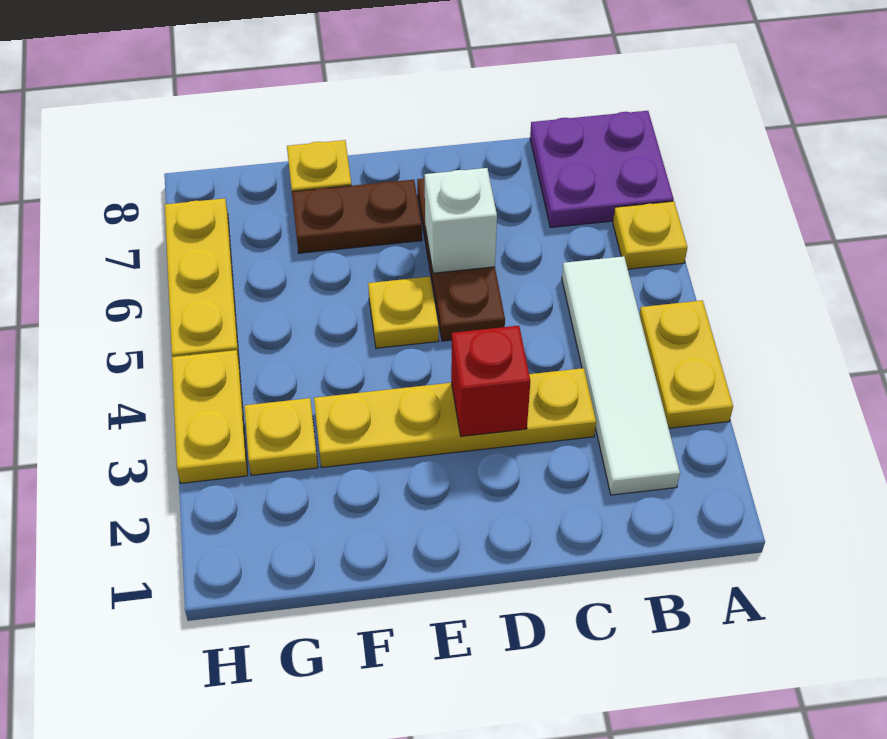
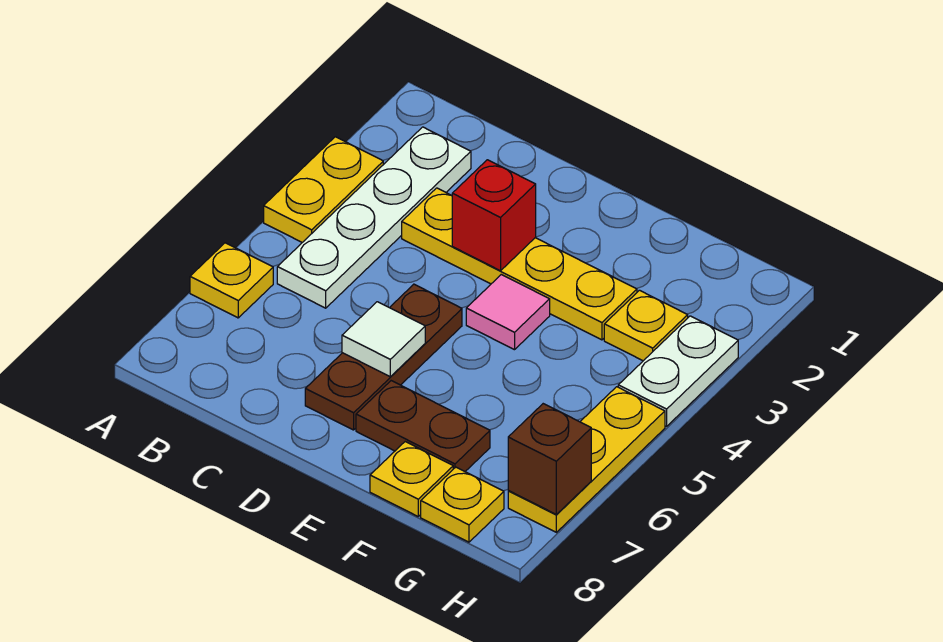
purple plate A7:B8 level 1 -> none
white tile B2:B5 level 1 -> white plate B2:B5 level 1
white brick D6 level 2 -> white tile D6 level 2
none -> pink tile E4 level 1
yellow plate E5 level 1 -> yellow plate G8 level 1
yellow plate H3:H4 level 1 -> white plate H3:H4 level 1
none -> brown brick H7 level 2

